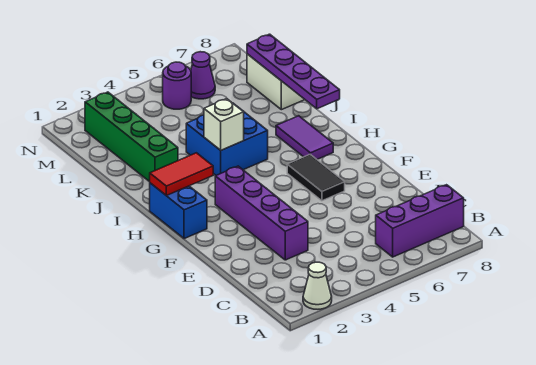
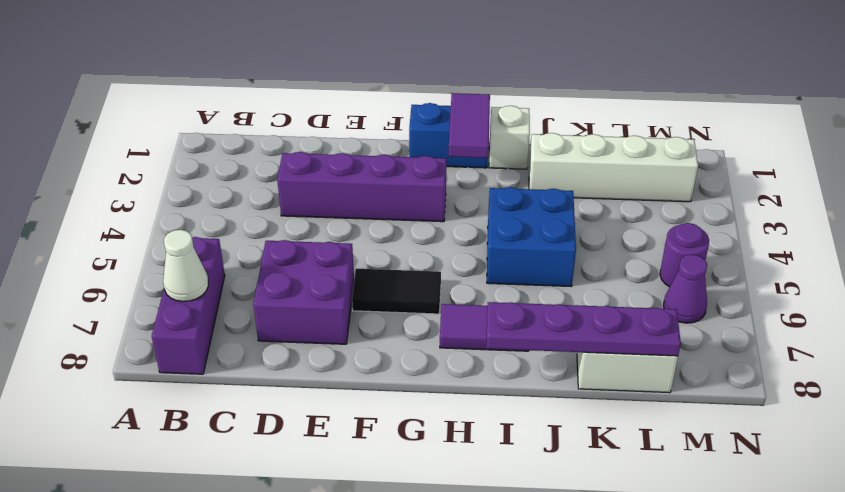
white cone A2 level 1 -> white cone B7 level 2
none -> purple brick D6:E7 level 1
red tile H1:H2 level 2 -> purple tile H1:H2 level 2
white brick I4 level 2 -> white brick I1 level 1
green brick J2:M2 level 1 -> white brick J2:M2 level 1

